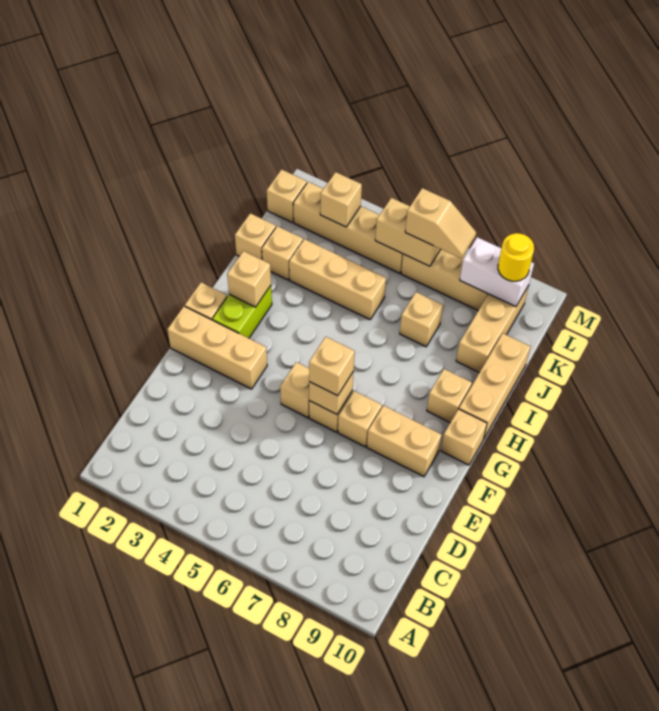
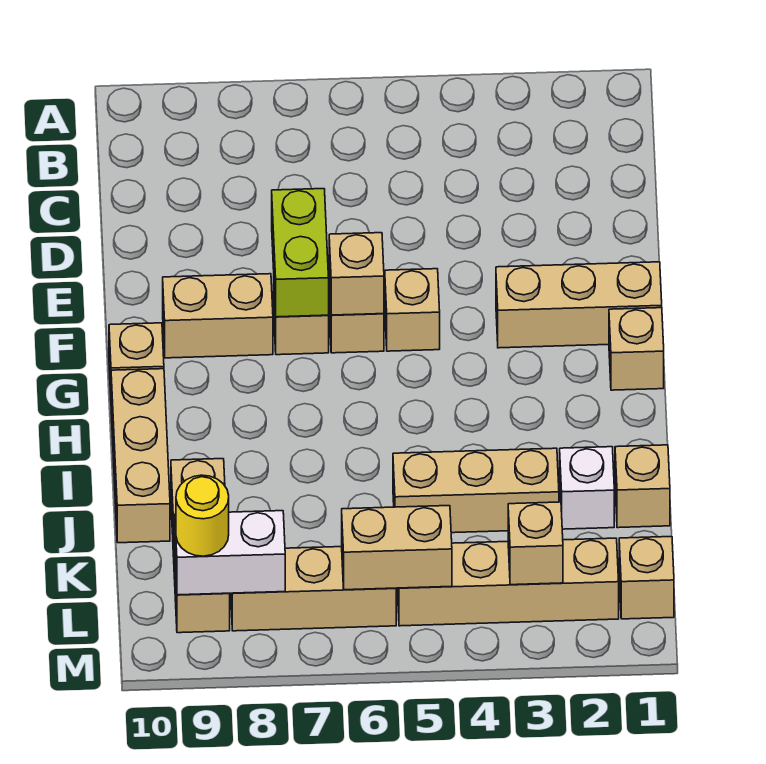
tan brick F6 level 3 -> none
lime brick G2:H2 level 1 -> lime brick E7:F7 level 2
tan brick H2 level 2 -> none
tan brick H9 level 1 -> none
tan brick J2 level 1 -> white brick J2 level 1
tan brick J7 level 1 -> none
tan slope L6:L7 level 3 top 6 -> none

